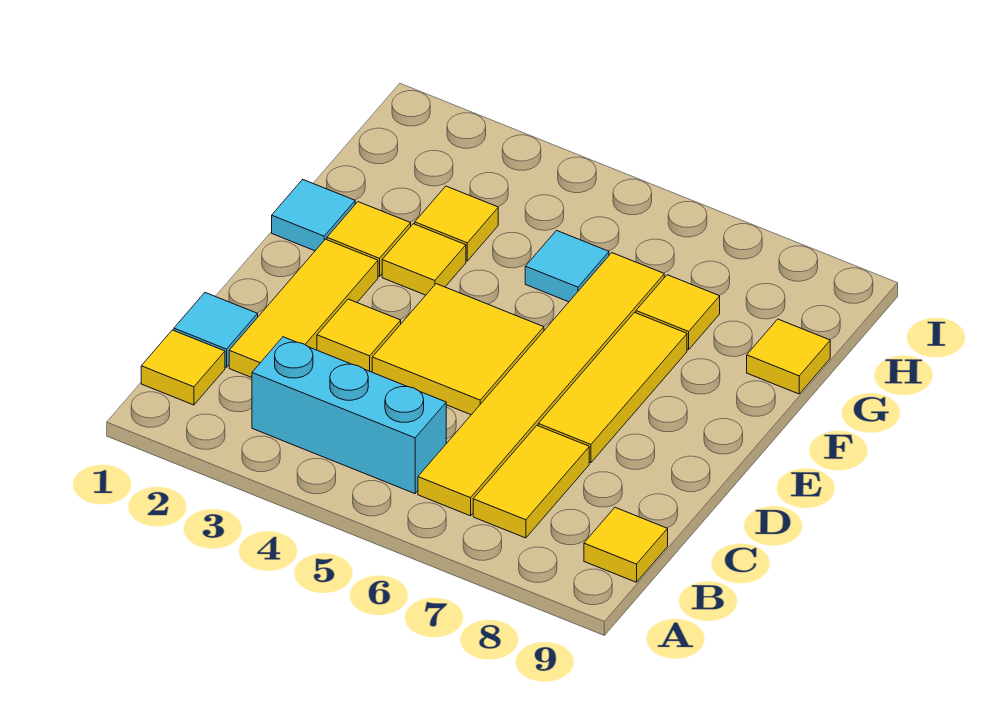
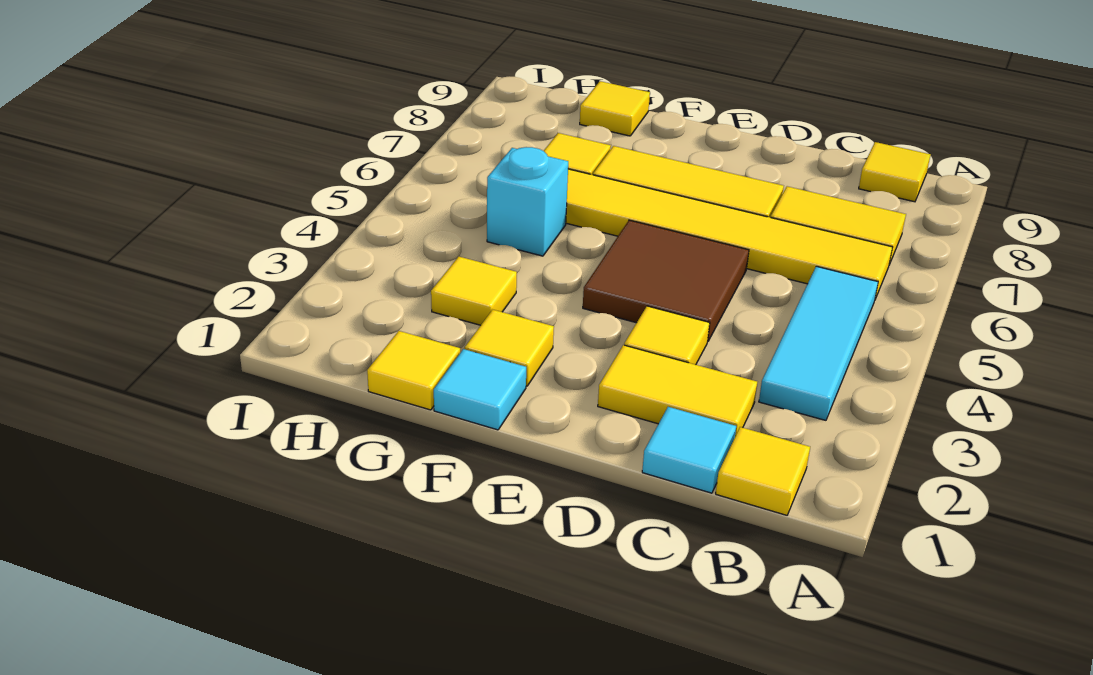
cyan brick B3:B5 level 1 -> cyan tile B3:B5 level 1
yellow tile C2:E2 level 1 -> yellow tile C2:D2 level 1
yellow tile D4:E5 level 1 -> brown tile D4:E5 level 1
yellow tile F3 level 1 -> yellow tile G1 level 1
cyan tile G5 level 1 -> cyan brick G5 level 1

